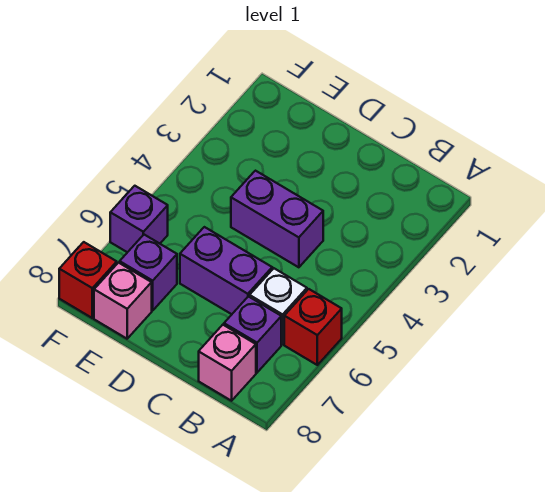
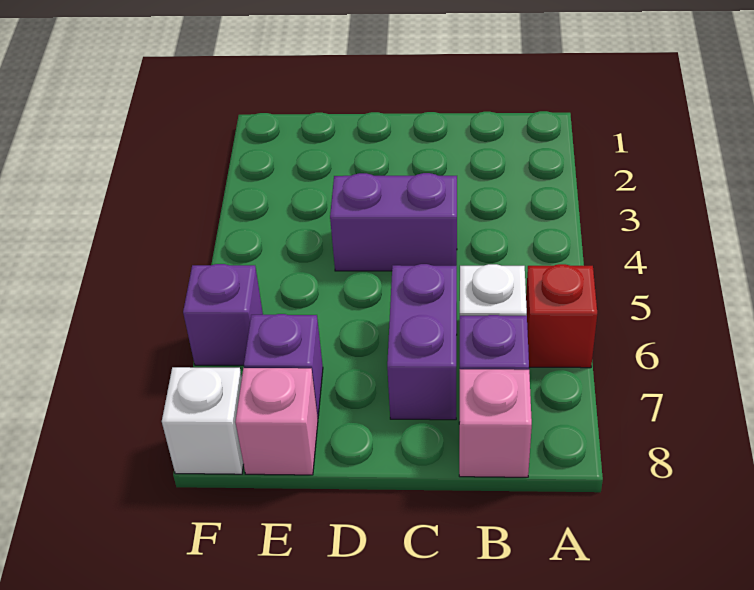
purple brick C6:D6 level 1 -> purple brick C6:C7 level 1
red brick F8 level 1 -> white brick F8 level 1

